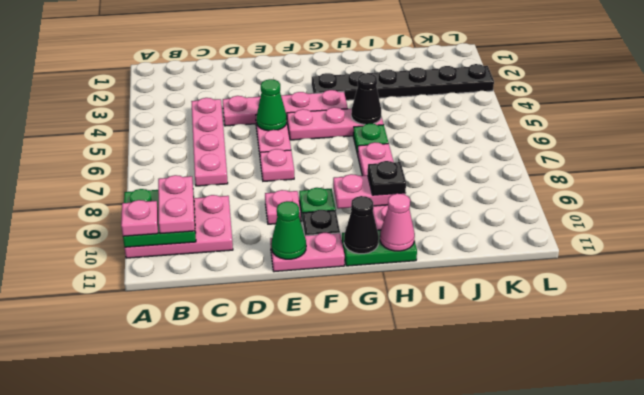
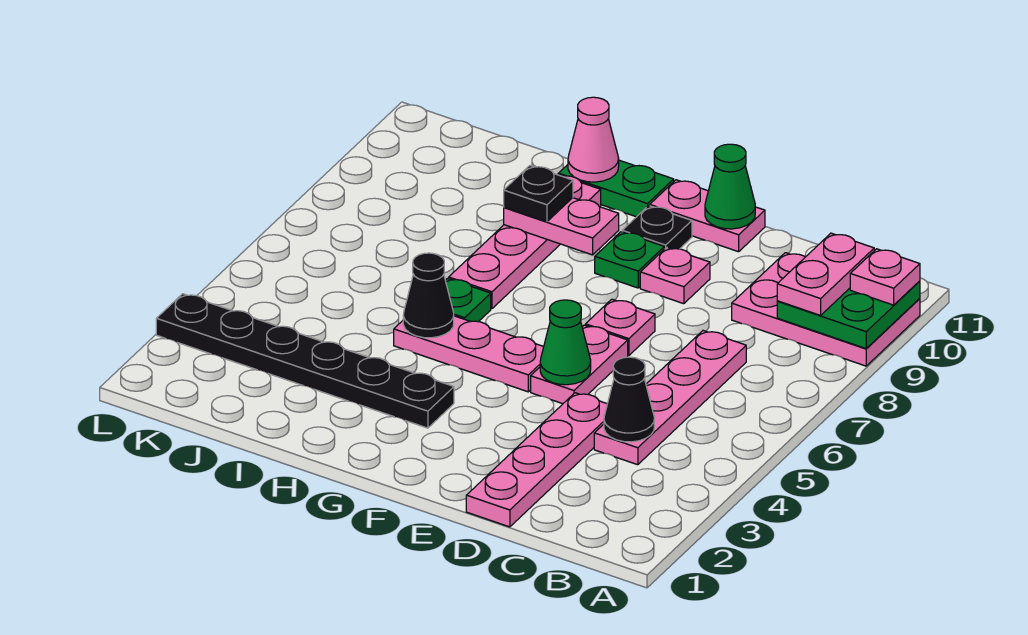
pink plate D4:G4 level 1 -> pink plate D1:D4 level 1
black cone G11 level 2 -> black cone C4 level 2

